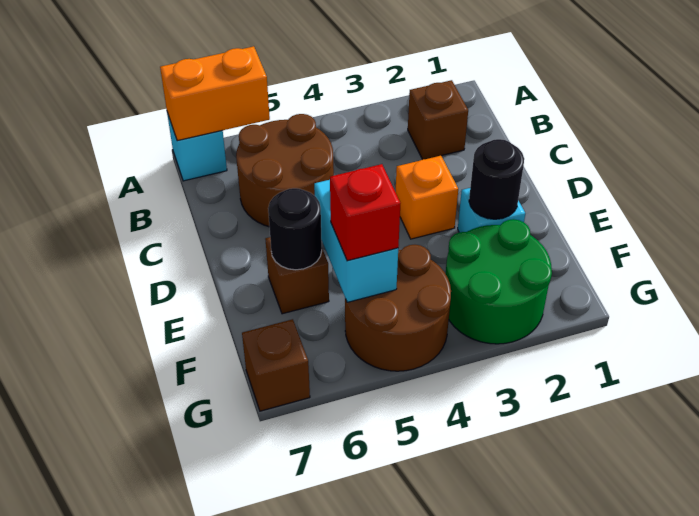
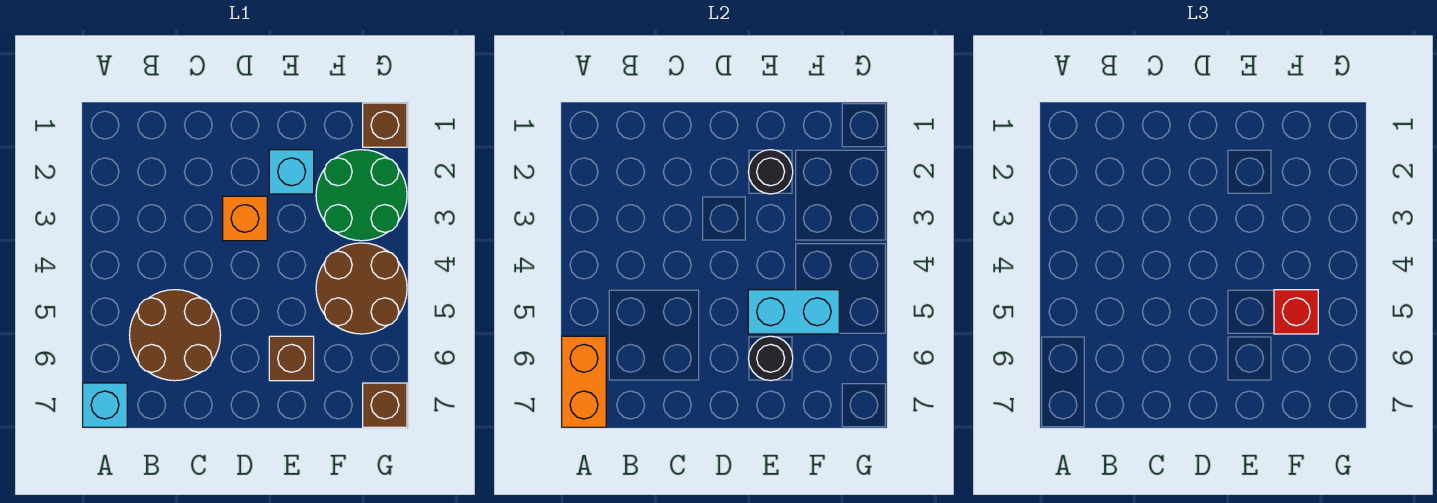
brown brick B2 level 1 -> brown brick G1 level 1

